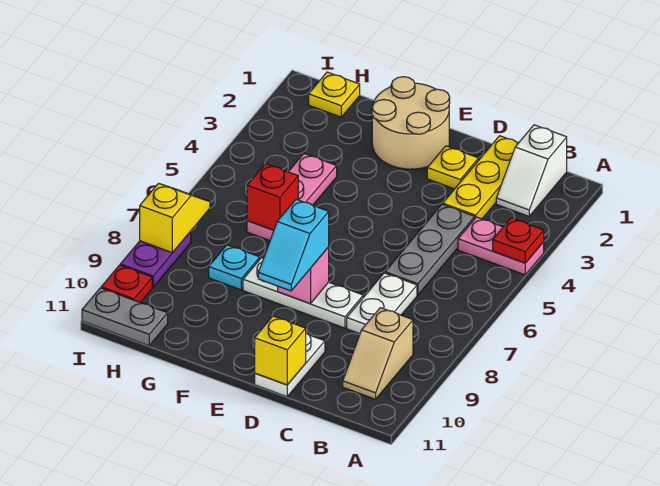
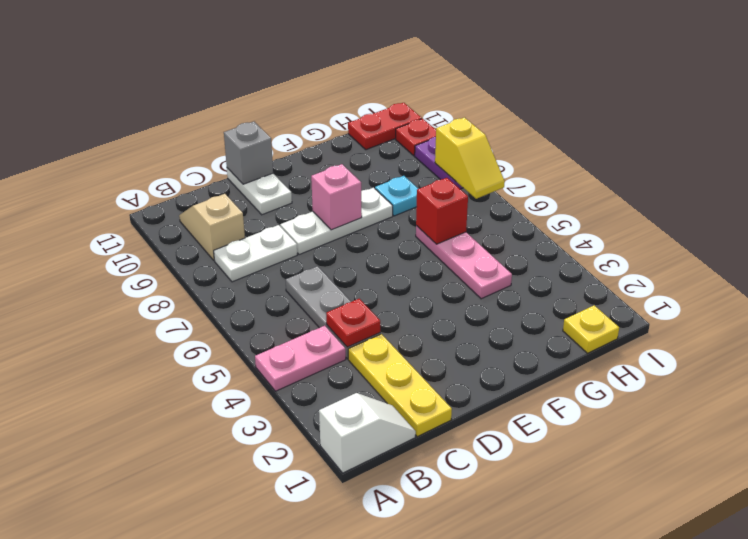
red plate A4 level 2 -> red plate C4 level 2
white slope B1:B2 level 1 top 1 -> white slope A1:B1 level 1 top A
white plate C7:C8 level 1 -> white plate B8:C8 level 1
yellow plate D2 level 1 -> none
yellow brick D11 level 2 -> grey brick D11 level 2
tan round brick E1:F2 level 1 -> none
cyan slope E8:E9 level 3 top 8 -> none
grey plate H11:I11 level 1 -> red plate H11:I11 level 1

